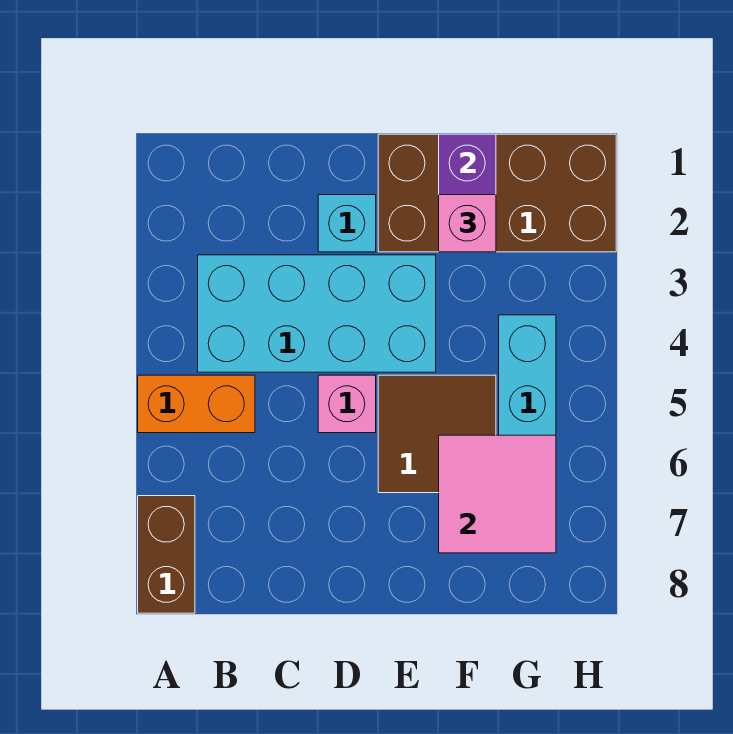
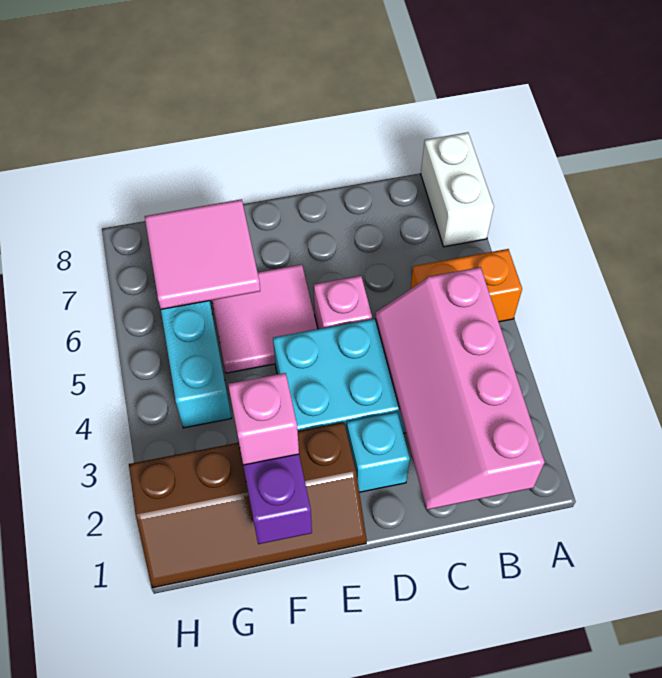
brown brick A7:A8 level 1 -> white brick A7:A8 level 1
none -> pink slope B1:C4 level 2 top B
brown brick E1:H2 level 1 -> brown slope E1:H2 level 1 top 2
brown tile E5:F6 level 1 -> pink tile E5:F6 level 1

